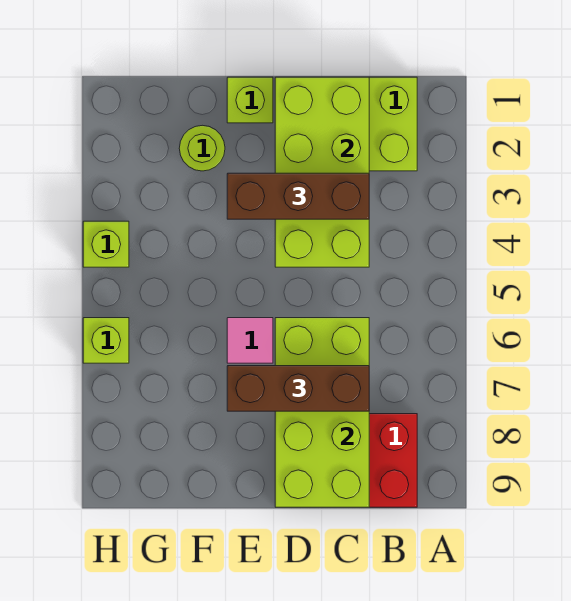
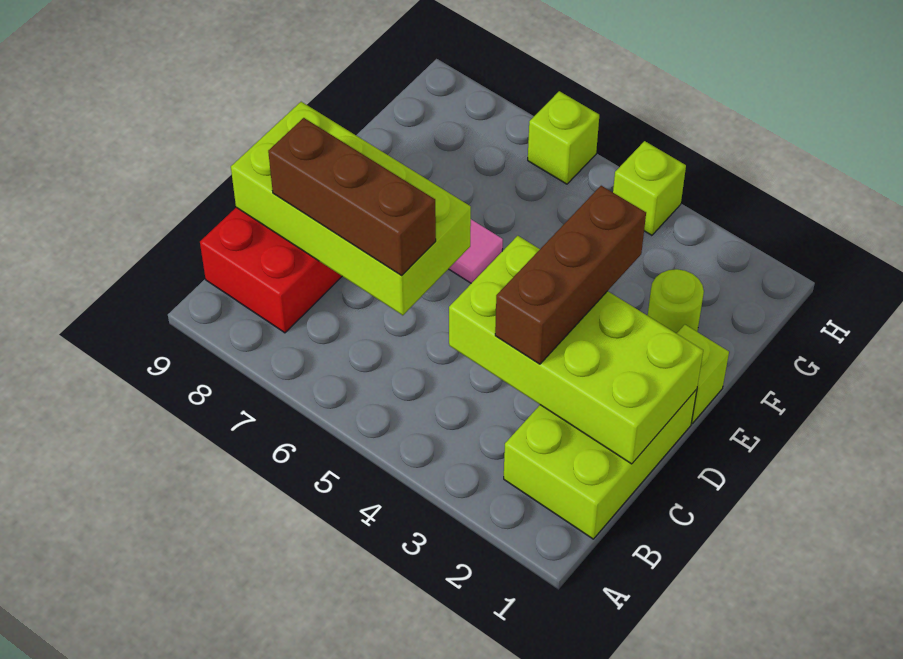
brown brick C7:E7 level 3 -> brown brick C6:C8 level 3

